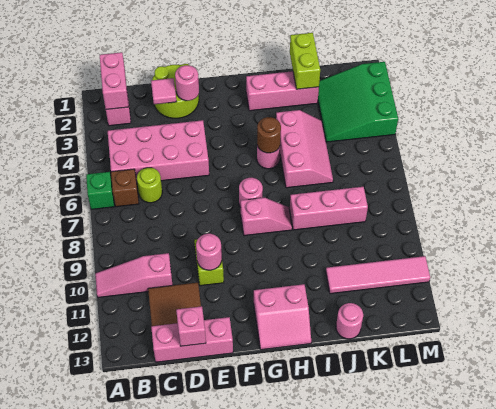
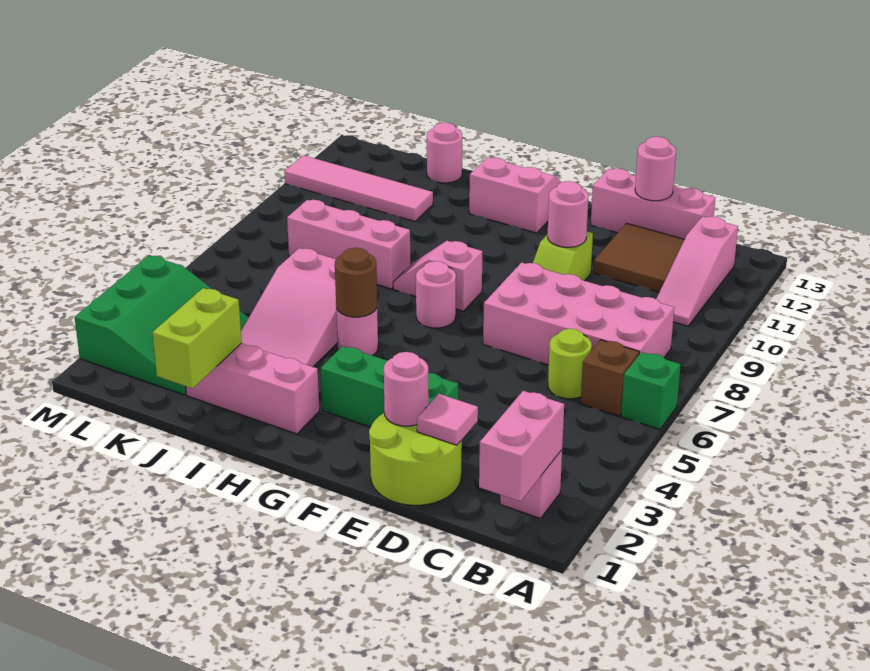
pink slope A10:C10 level 1 top C -> pink slope B10:B12 level 1 top 12
pink brick B4:E5 level 1 -> pink brick B7:E8 level 1
pink brick D13 level 2 -> pink round brick D13 level 2
none -> green brick E3:G3 level 1
pink slope I4:J6 level 1 top I -> pink slope I4:J6 level 1 top 6

